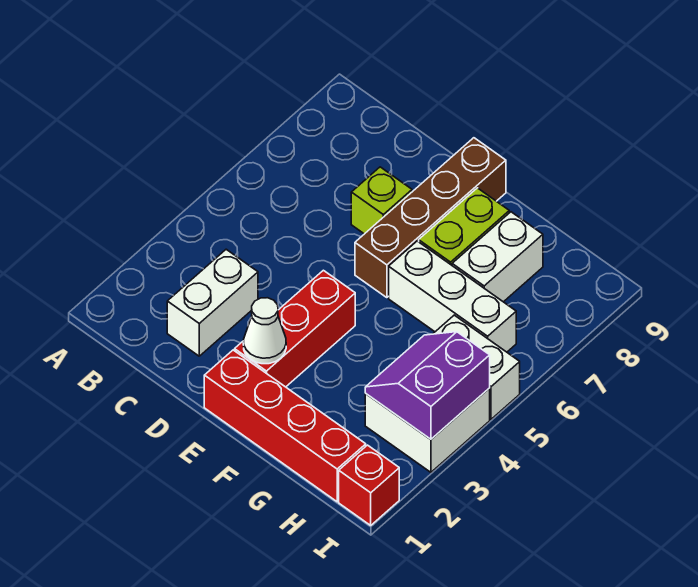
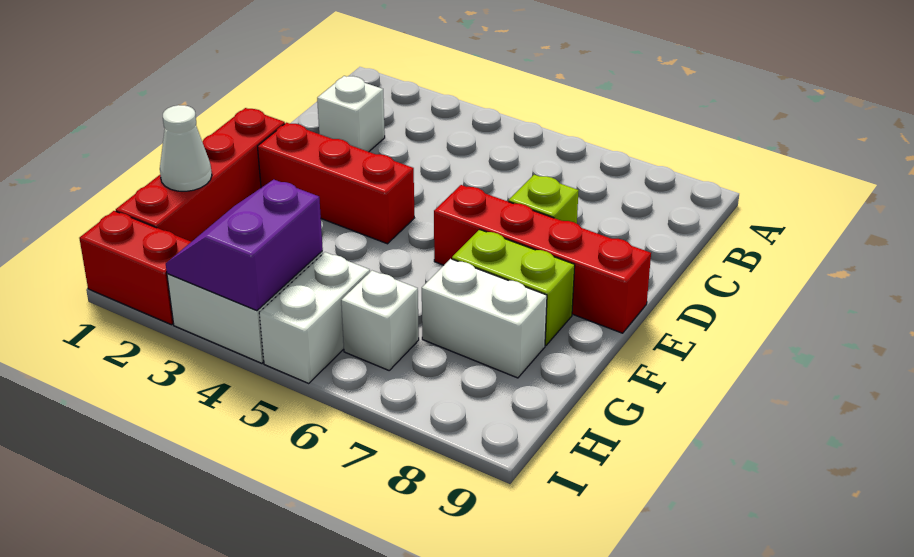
white brick C2:C3 level 1 -> white brick C2 level 1
white cone E2 level 2 -> white cone G1 level 2
brown brick E6:E9 level 1 -> red brick E6:E9 level 1
white brick F6:H6 level 1 -> white brick H6 level 1
purple slope H3:I4 level 2 top I -> purple slope H3:I4 level 2 top 4
red brick I1 level 1 -> red brick I1:I2 level 1

